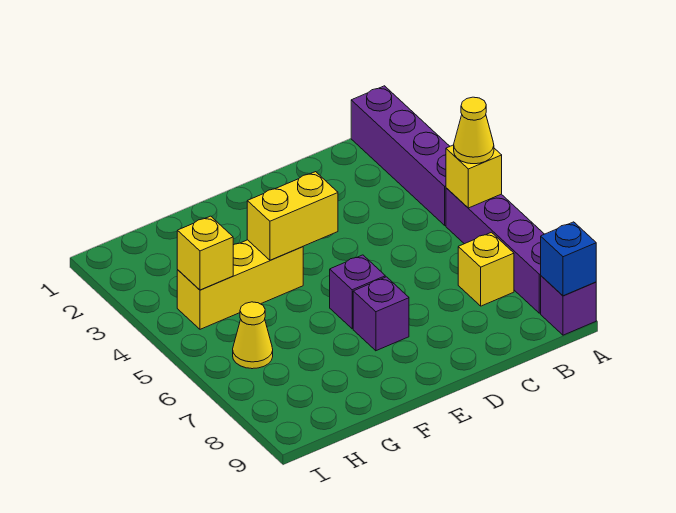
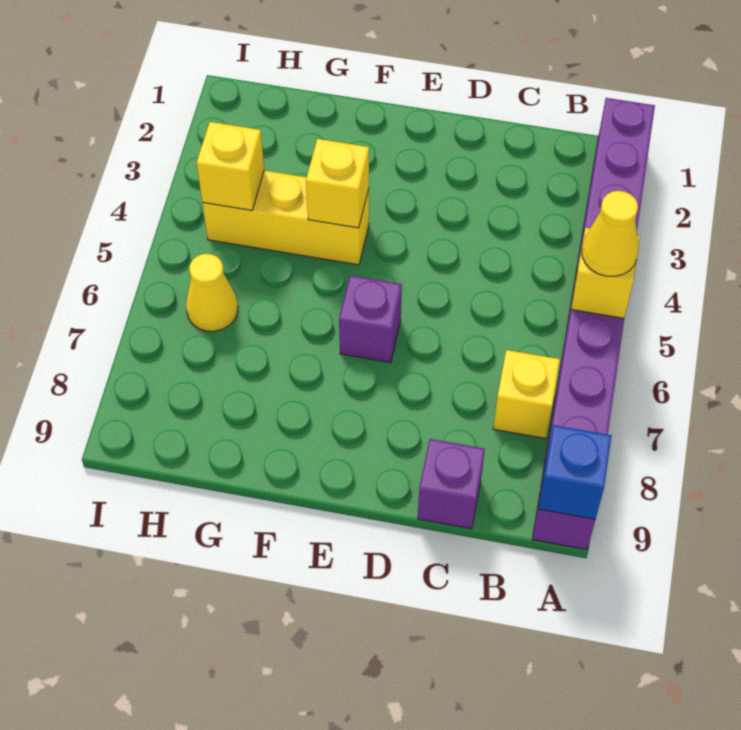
yellow brick E4:F4 level 2 -> yellow brick F4 level 2
purple brick E7 level 1 -> purple brick C9 level 1

